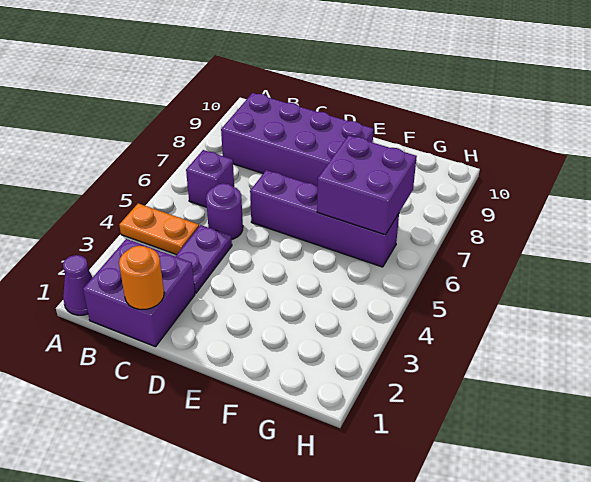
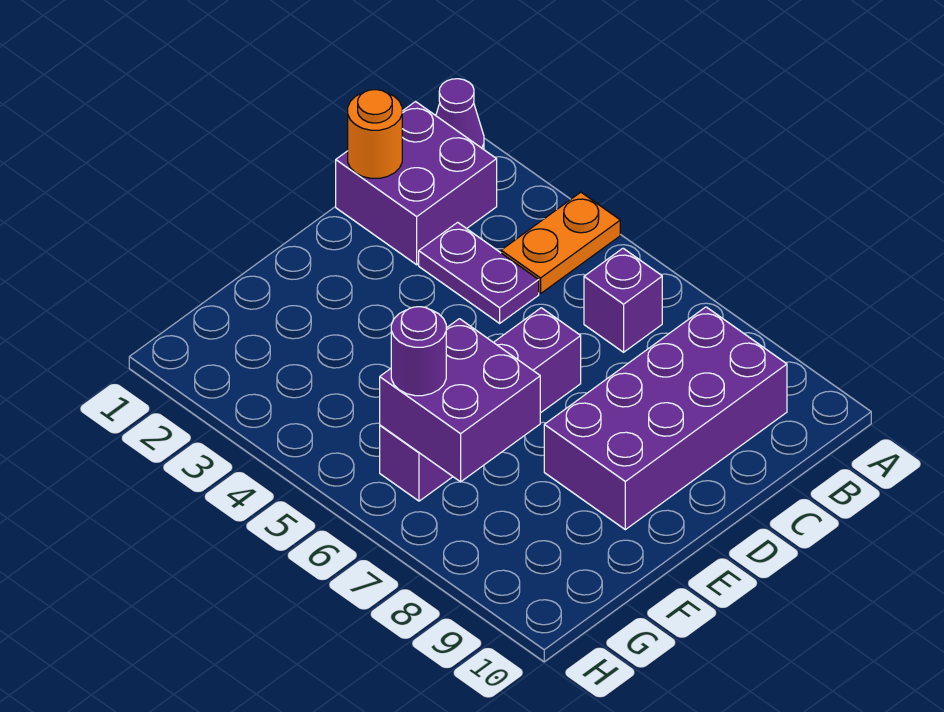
purple round brick C5 level 1 -> purple round brick G6 level 3

